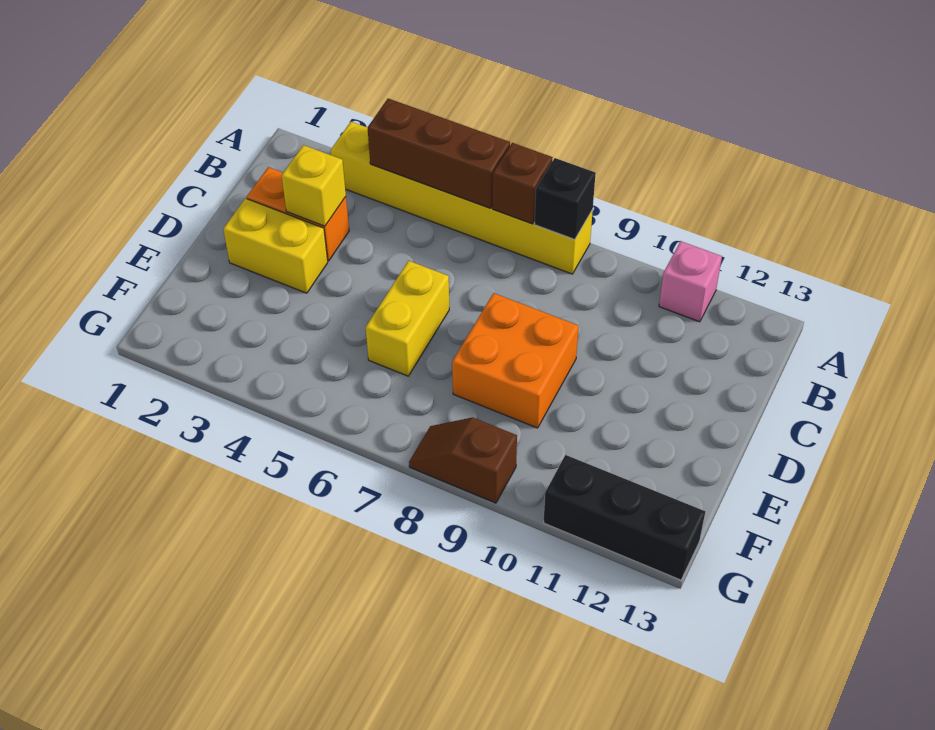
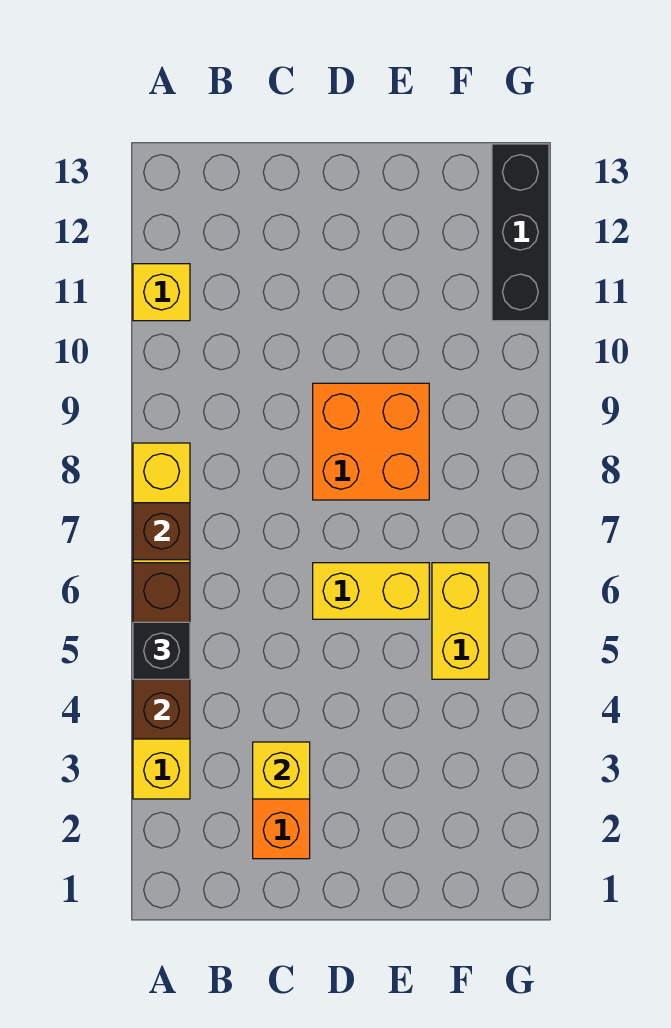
black brick A8 level 2 -> black brick A5 level 3
pink brick A11 level 1 -> yellow brick A11 level 1
yellow brick D2:D3 level 1 -> yellow brick F5:F6 level 1
brown slope G8:G9 level 1 top 9 -> none

